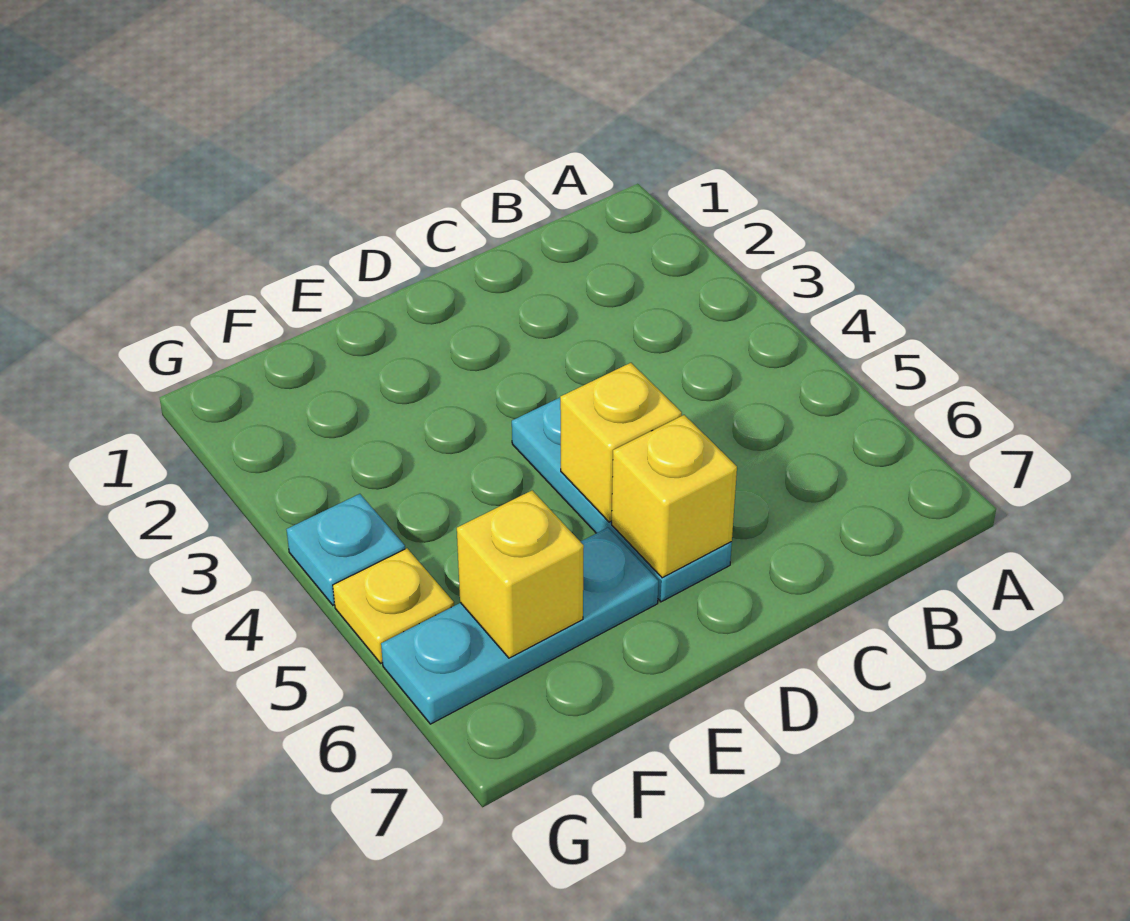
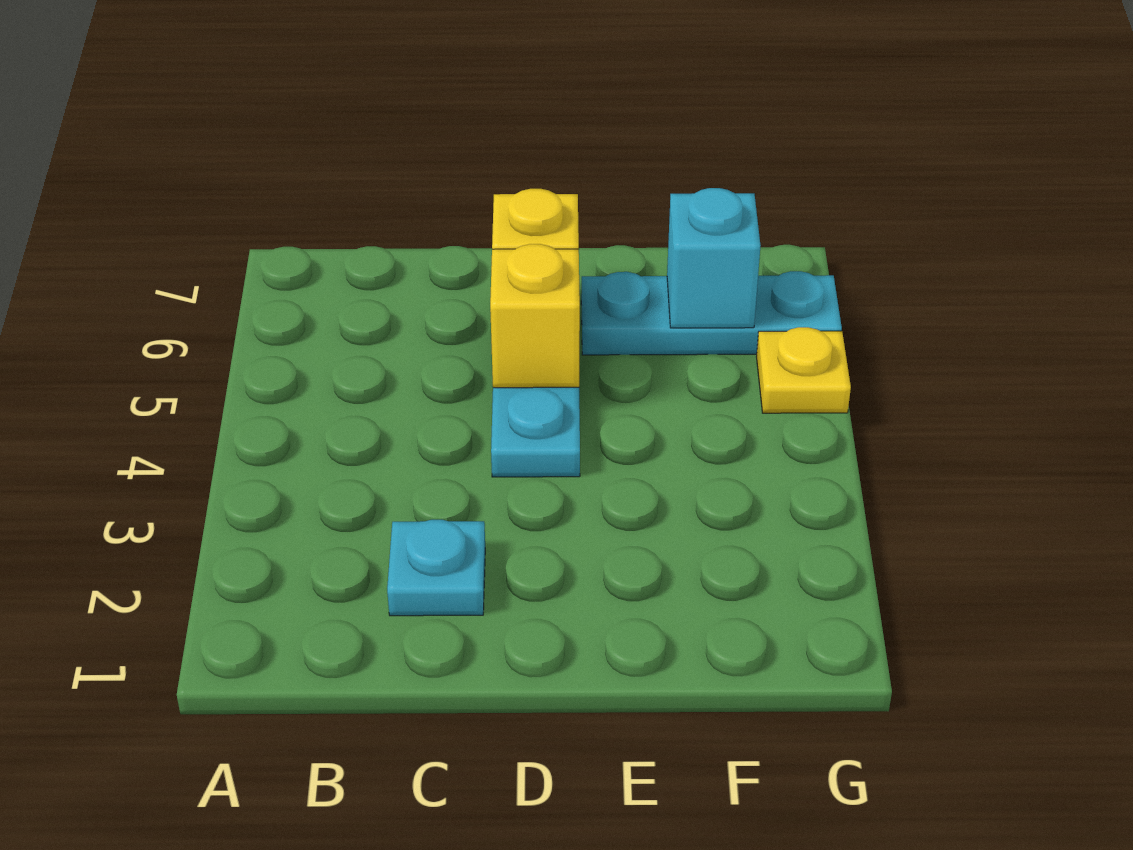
yellow brick F6 level 2 -> cyan brick F6 level 2
cyan plate G4 level 1 -> cyan plate C2 level 1

